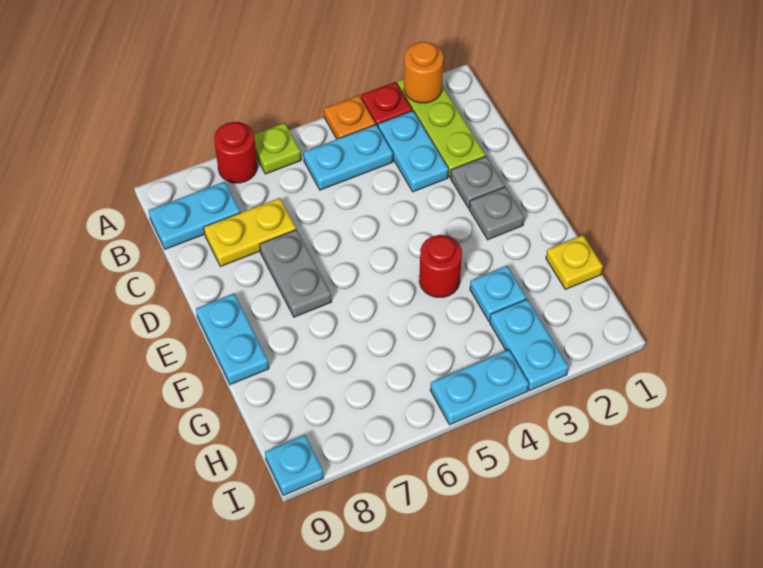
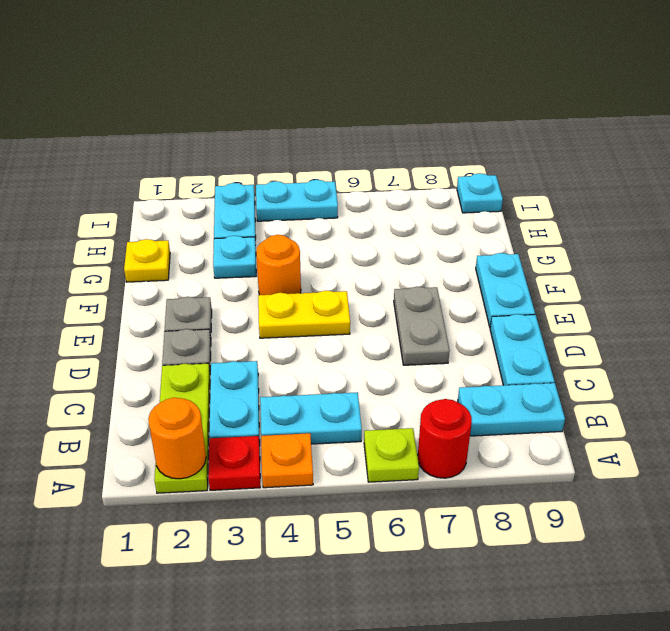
yellow plate C7:C8 level 1 -> yellow plate E4:E5 level 1
none -> cyan plate C9:D9 level 1
red round brick F4 level 1 -> orange round brick F4 level 1

